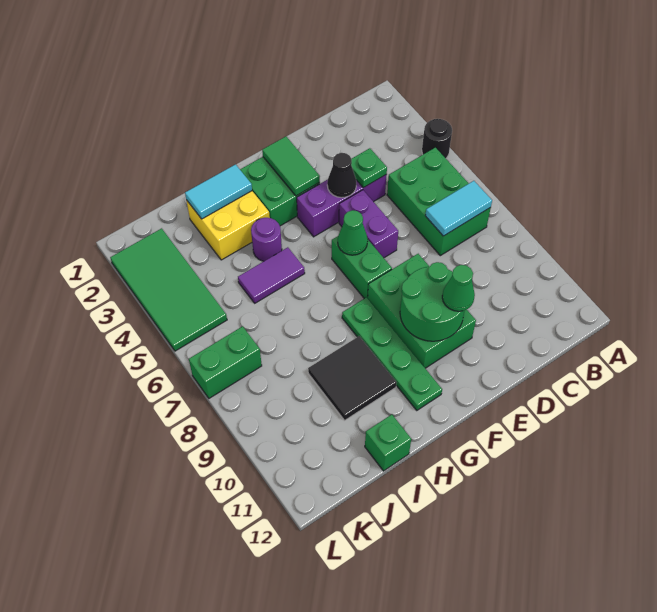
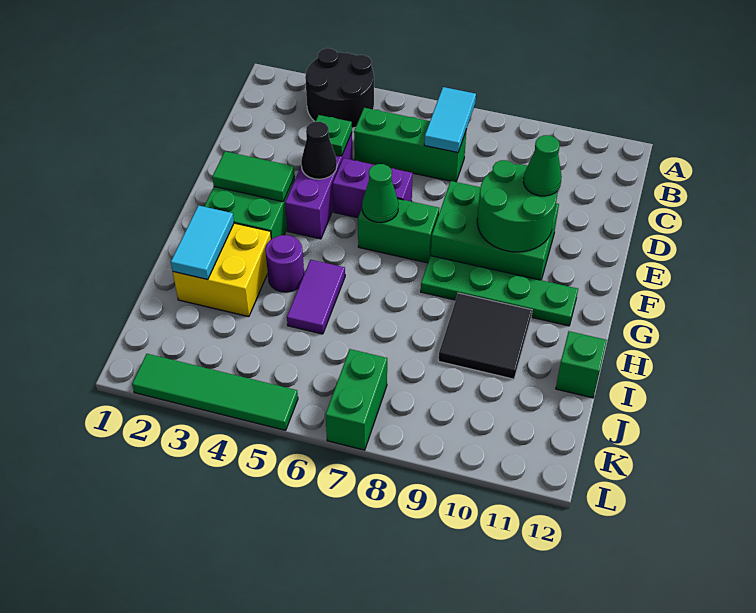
black round brick A4 level 1 -> black round brick A3:B4 level 1
green brick B5:C7 level 1 -> green brick C5:C7 level 1
green tile K2:L5 level 1 -> green tile L2:L5 level 1

